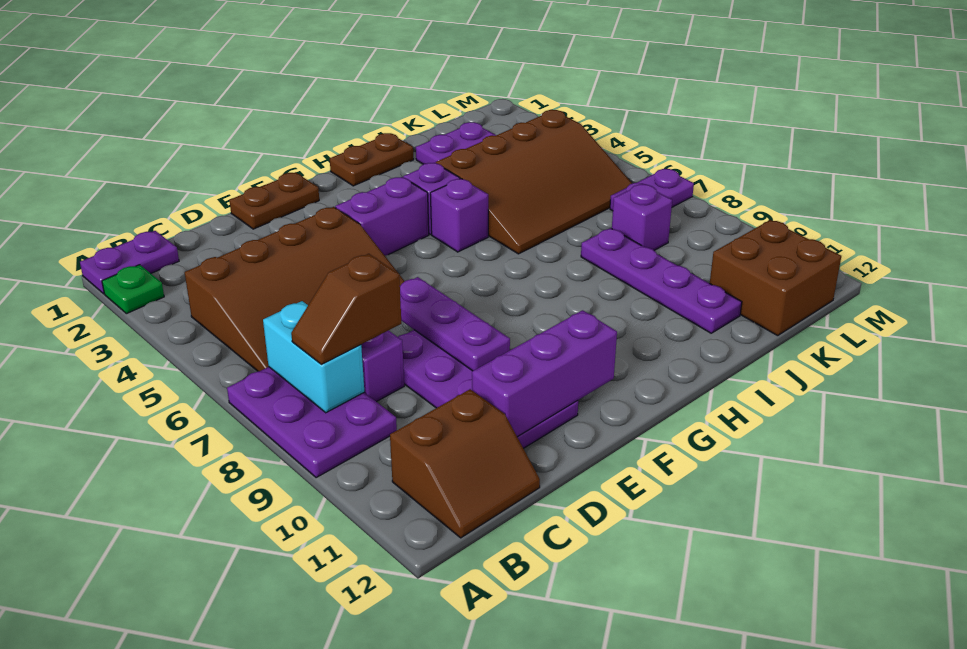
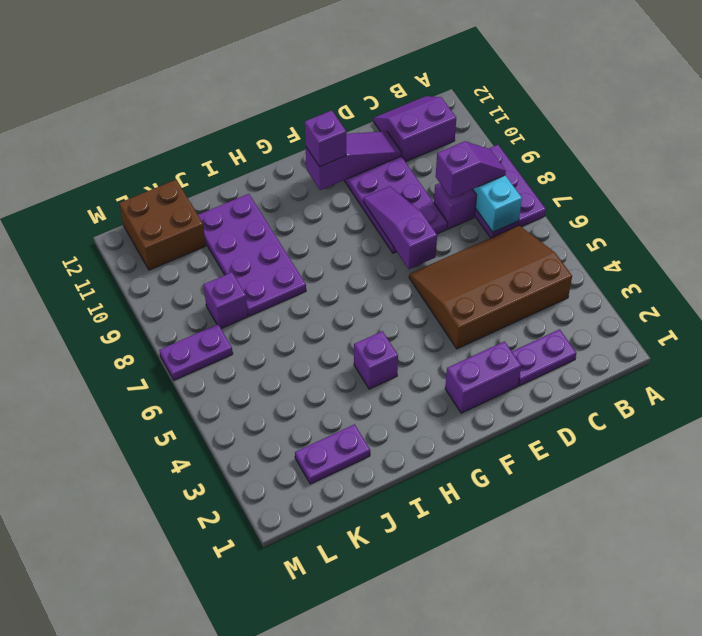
purple plate A1:B1 level 1 -> purple plate C2:D2 level 1
green plate A2 level 1 -> none
brown slope B8:C8 level 3 top C -> purple slope B8:C8 level 3 top C
brown slope B11:C12 level 1 top 11 -> purple slope B11:C12 level 1 top 11
purple brick D11:F11 level 2 -> purple slope D11:F11 level 2 top F
brown plate E1:F1 level 1 -> none
purple plate E7:E9 level 2 -> purple slope E7:E9 level 2 top 7
purple brick F4:G4 level 1 -> purple brick E2:F2 level 1
brown plate H1:I1 level 1 -> none
purple brick H5 level 1 -> purple brick F11 level 3
brown slope I4:L6 level 1 top 4 -> none
purple plate J8:J11 level 1 -> purple plate I8:J11 level 1

